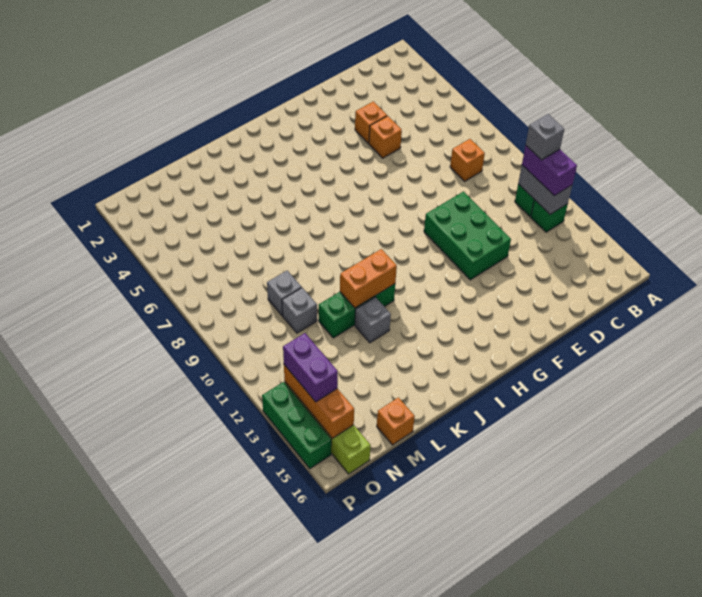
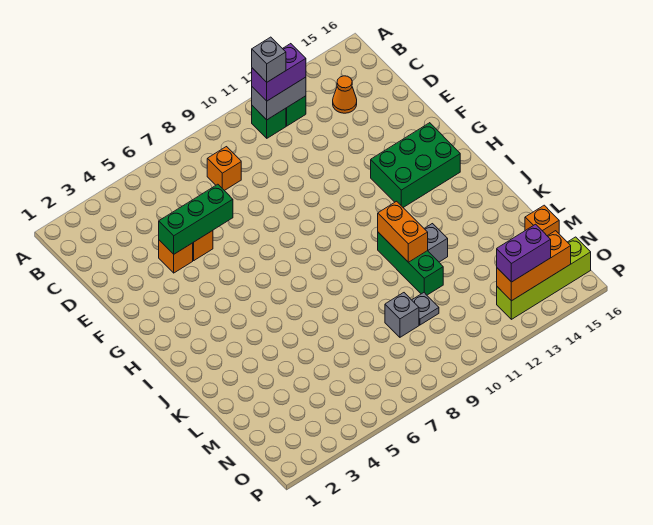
none -> orange cone C14 level 1
green brick E10:F12 level 1 -> green brick G13:H15 level 1
grey brick M10 level 1 -> grey plate M10 level 1
green brick P13:P15 level 1 -> green brick E4:E6 level 2

